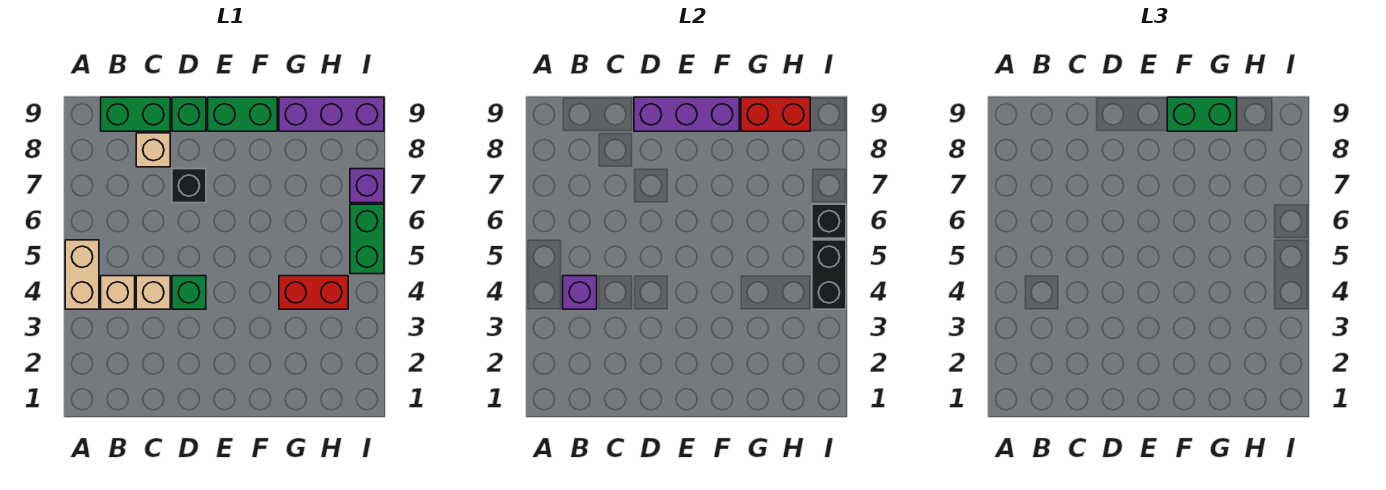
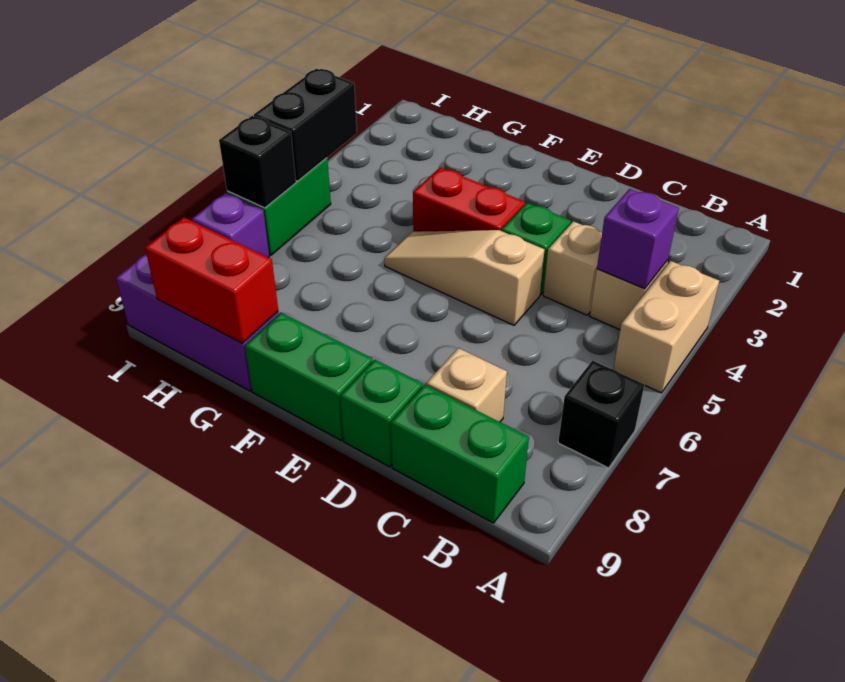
none -> tan slope D5:F5 level 1 top D
black brick D7 level 1 -> black brick A7 level 1
purple brick D9:F9 level 2 -> none
green brick F9:G9 level 3 -> none
red brick G4:H4 level 1 -> red brick E4:F4 level 1

